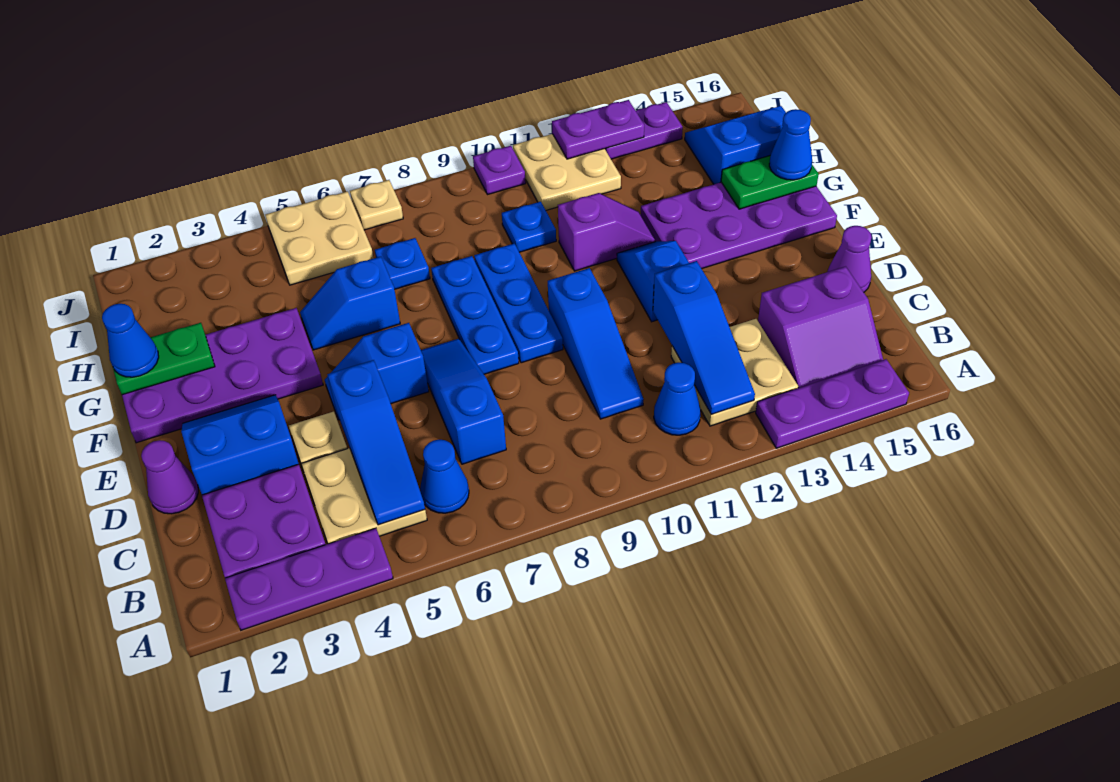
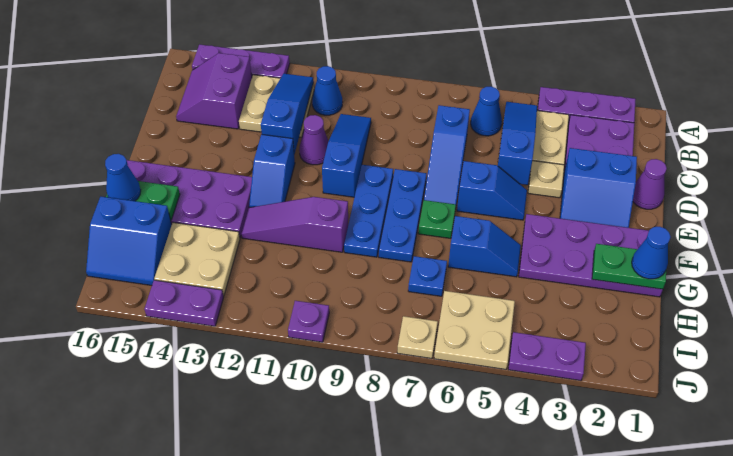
purple slope B14:C15 level 1 top C -> purple slope B14:C15 level 1 top 14
purple cone D16 level 1 -> purple cone D11 level 1
none -> green plate F7 level 1
purple slope G11:G12 level 1 top 11 -> purple slope G10:G12 level 1 top 10
blue plate H10 level 1 -> none
tan plate I11:J12 level 1 -> tan plate H13:I14 level 1
purple plate J12:J13 level 2 -> purple plate J3:J4 level 1

